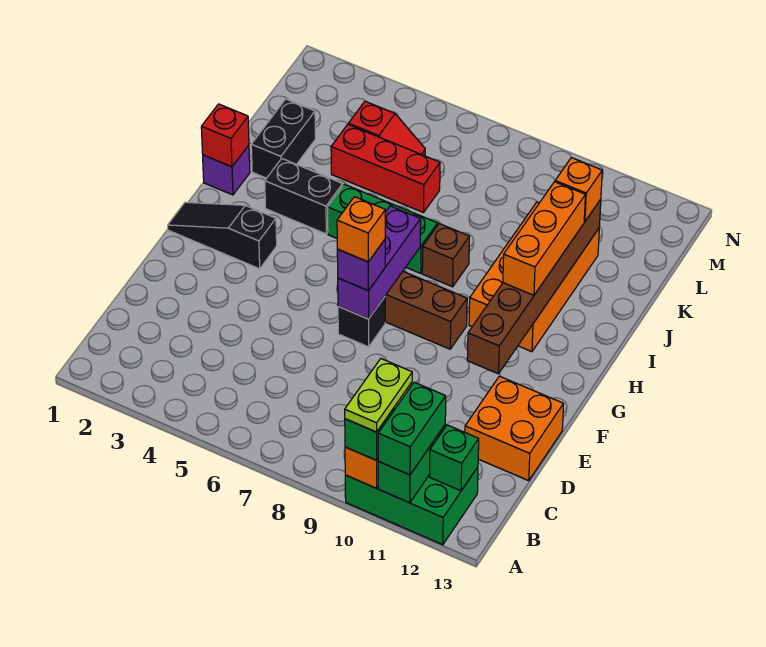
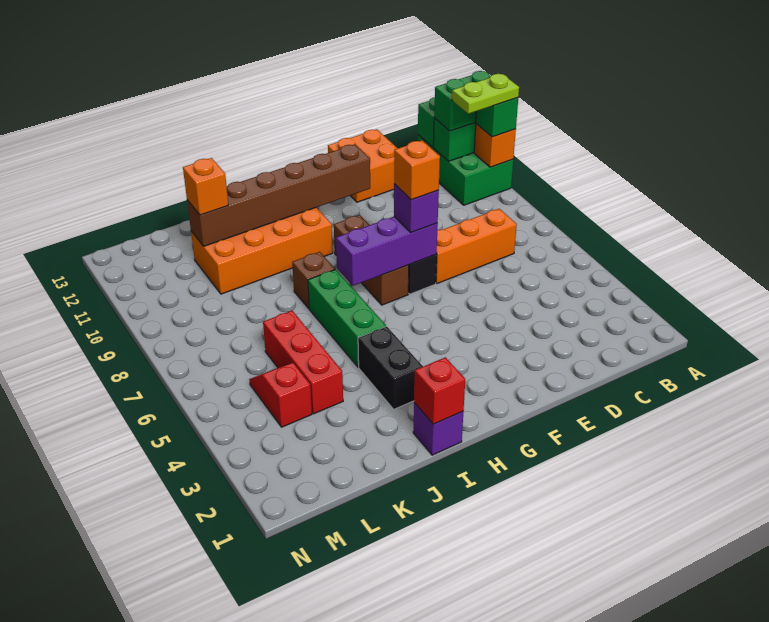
black slope G1:G3 level 1 top 3 -> none
orange brick H11:J11 level 3 -> orange brick C7:E7 level 1
black brick J2:K2 level 1 -> none

